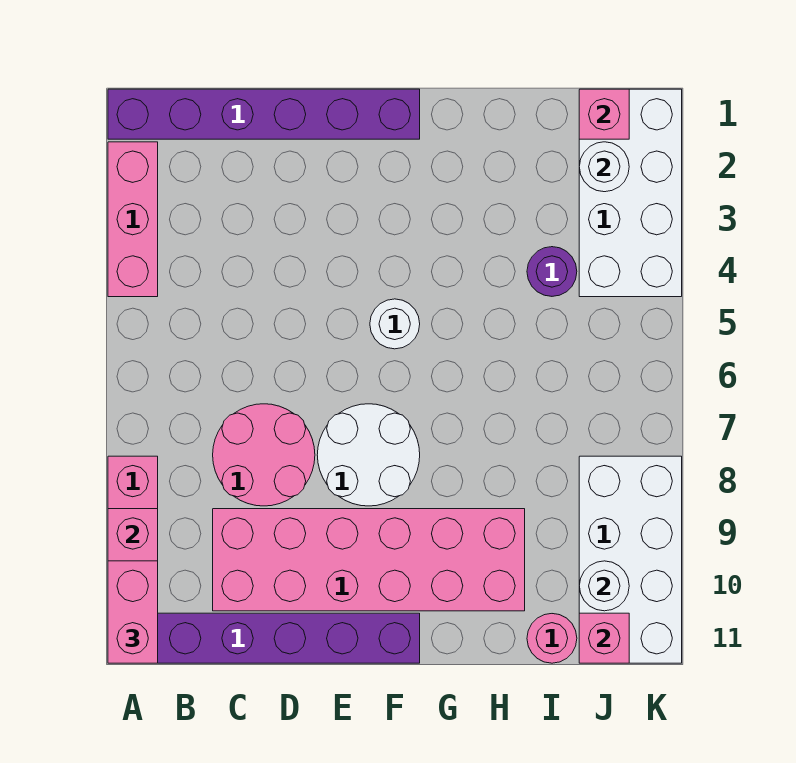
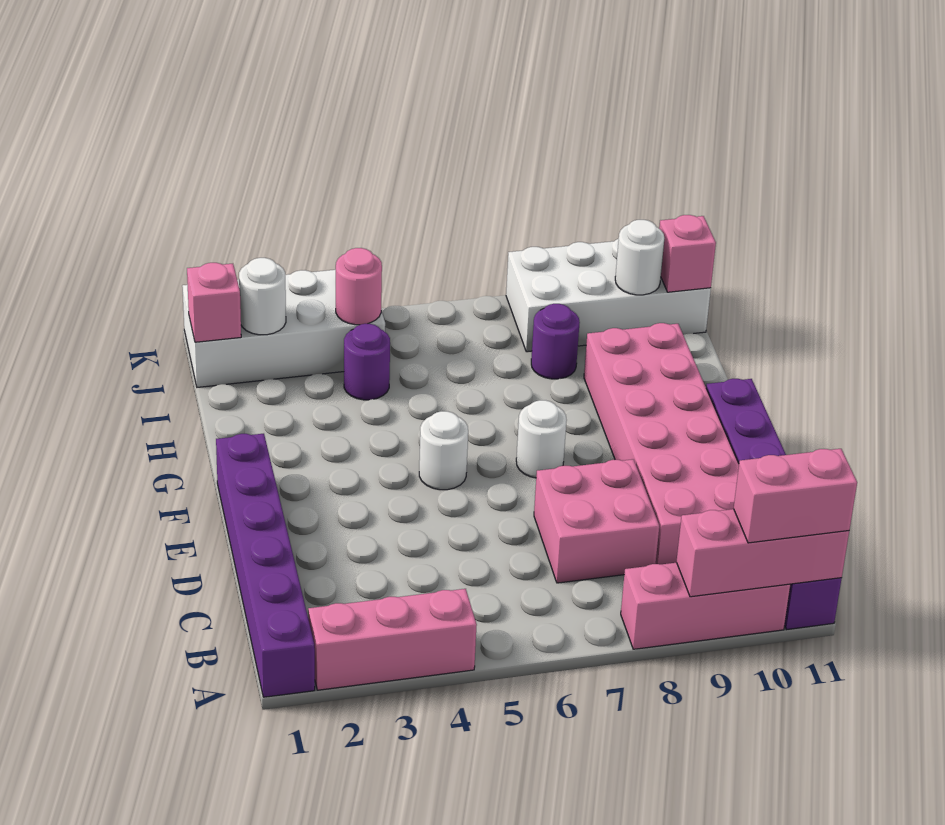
pink round brick C7:D8 level 1 -> pink brick C7:D8 level 1
white round brick E7:F8 level 1 -> white round brick F7 level 1
none -> purple round brick I8 level 1
pink round brick I11 level 1 -> pink round brick J4 level 2

